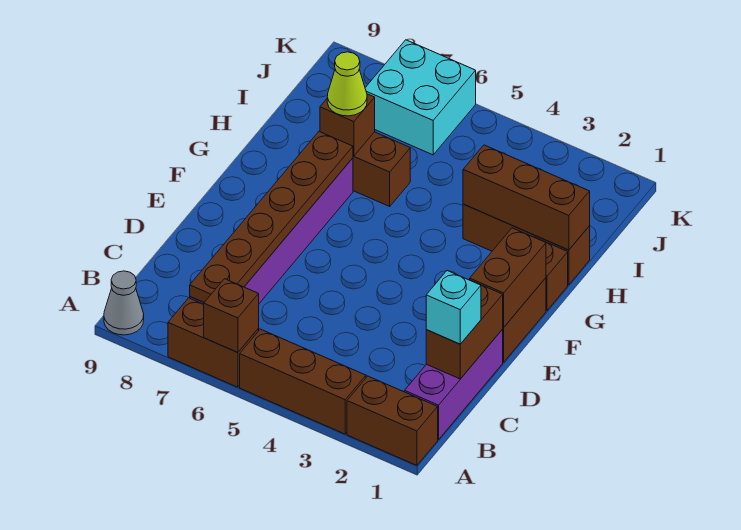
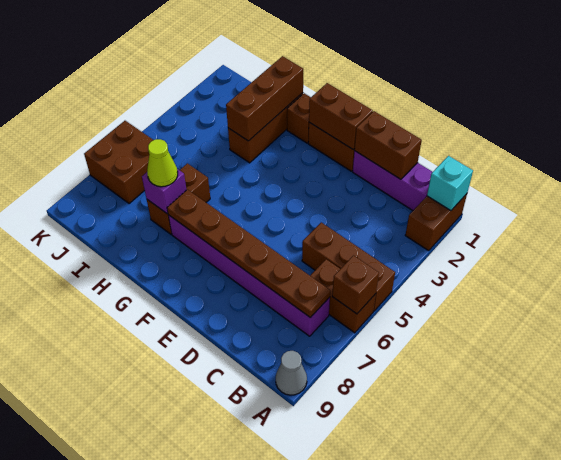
brown brick A3:A5 level 1 -> brown brick A5:C5 level 1
brown brick A6:A7 level 1 -> brown brick A6:B6 level 1
cyan brick C1 level 3 -> cyan brick A1 level 2
brown brick H7 level 2 -> purple brick H7 level 2
cyan brick J6:K7 level 1 -> brown brick J6:K7 level 1

